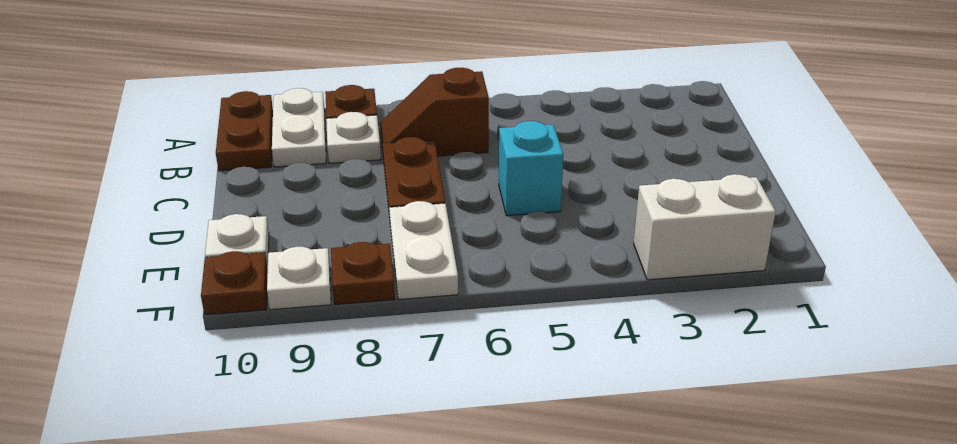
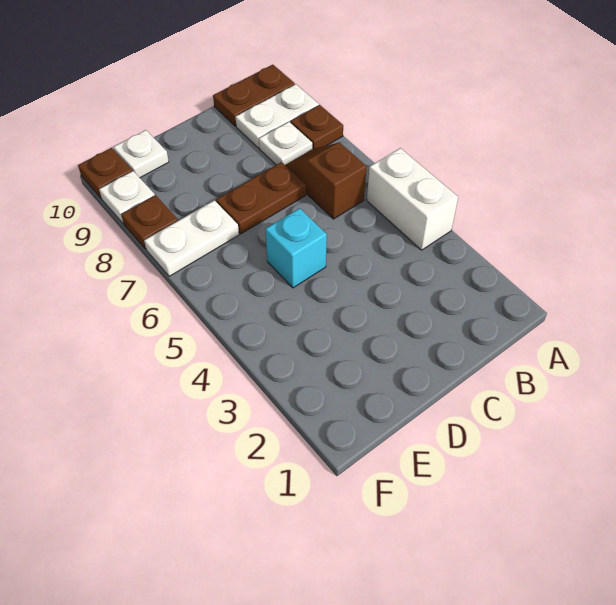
white brick F2:F3 level 1 -> white brick A4:A5 level 1

